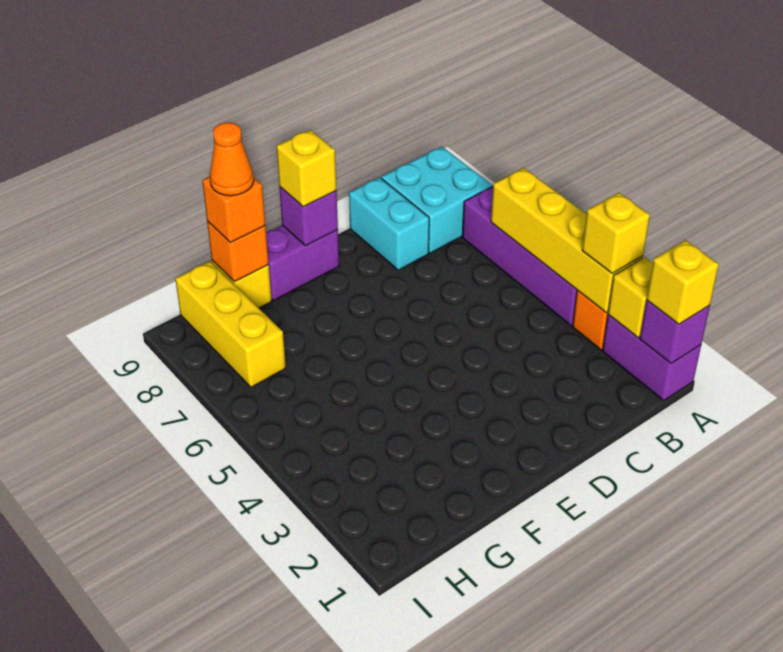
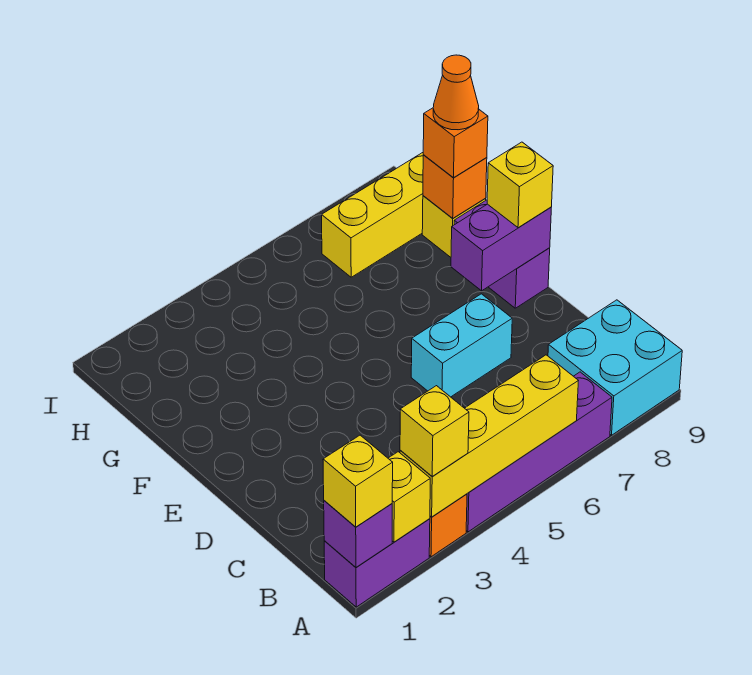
cyan brick C8:C9 level 1 -> cyan brick D6:D7 level 1
purple brick E9 level 2 -> purple brick E8:E9 level 2

